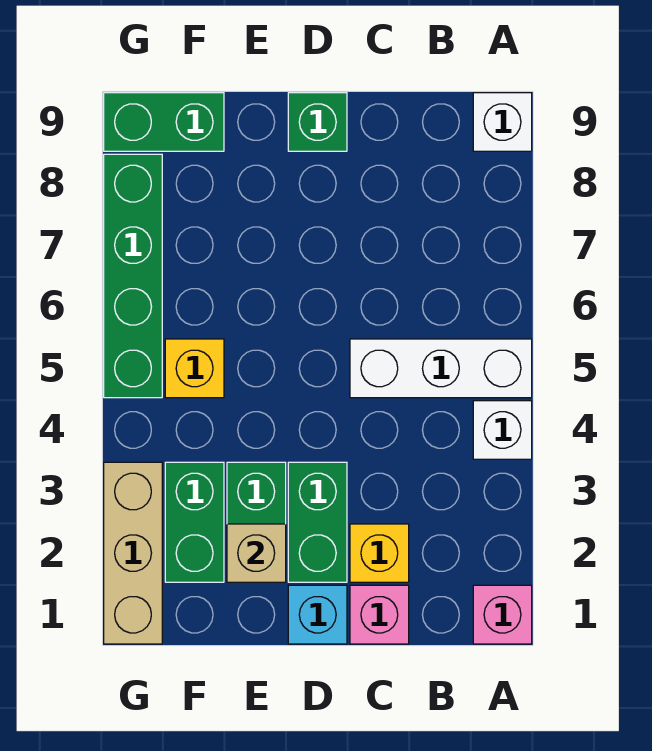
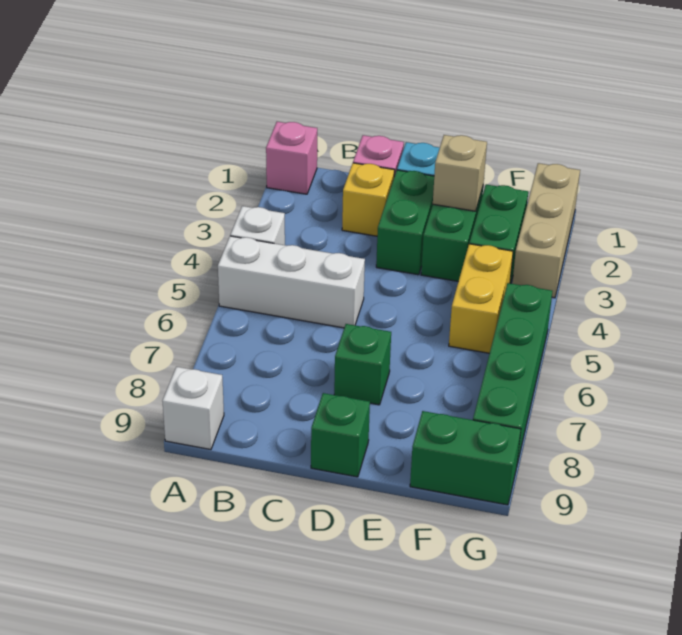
none -> green brick D7 level 1
yellow brick F5 level 1 -> yellow brick F4:F5 level 1

